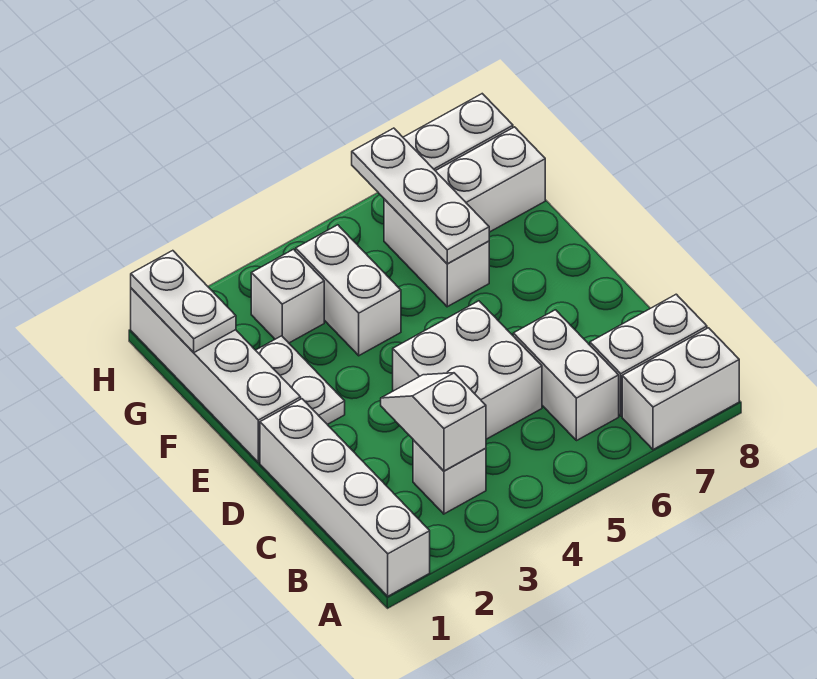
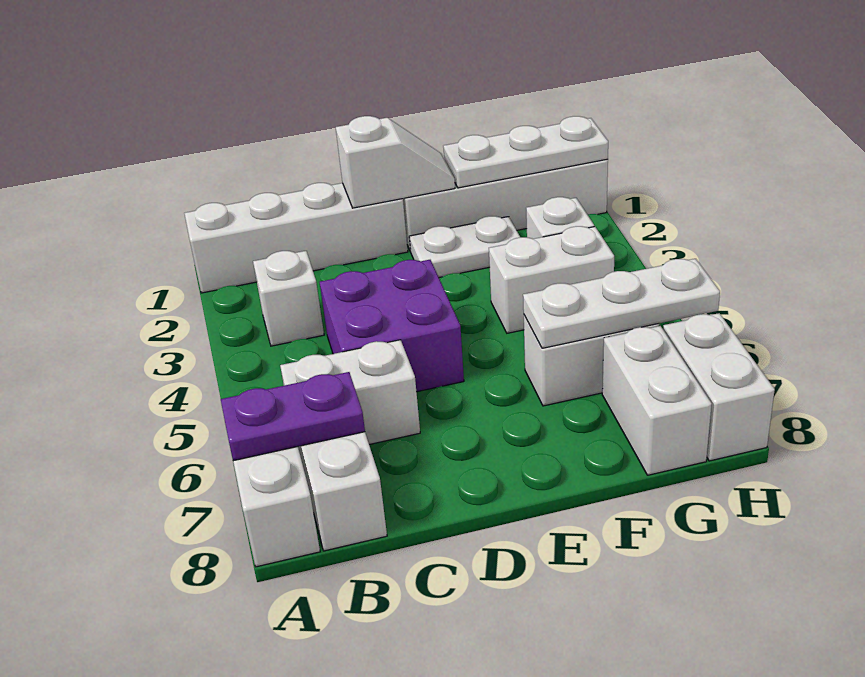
none -> purple plate A7:B7 level 2
white slope B3:C3 level 2 top B -> white slope D1:E1 level 2 top D
white brick C4:D5 level 1 -> purple brick C4:D5 level 1
white plate G1:H1 level 2 -> white plate F1:H1 level 2

